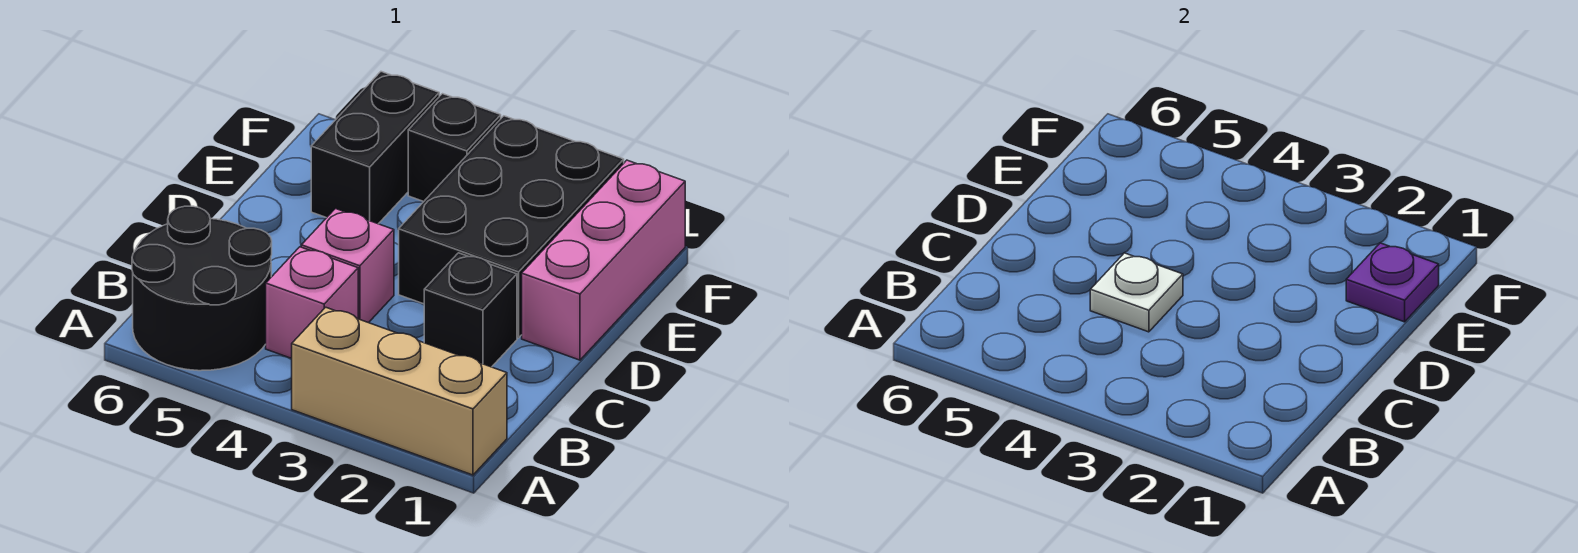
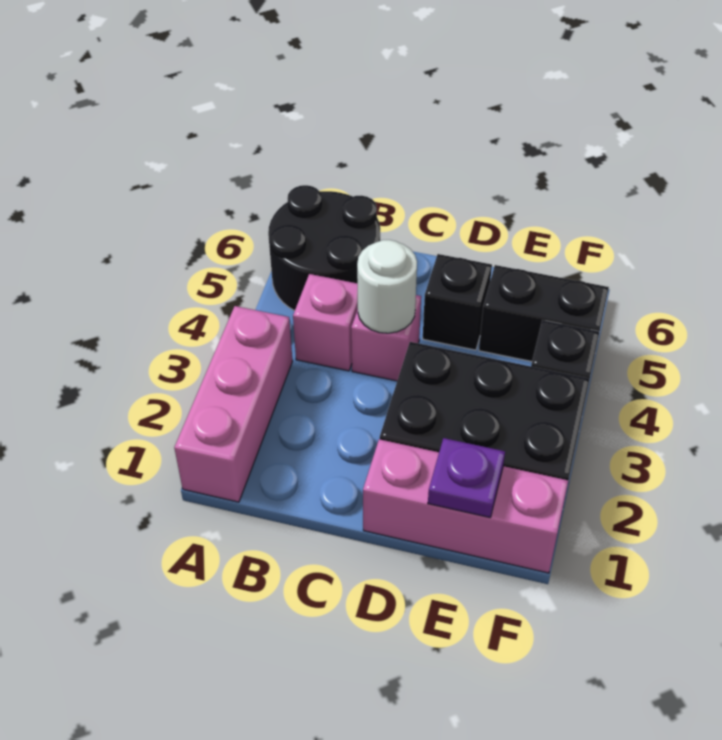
tan brick A1:A3 level 1 -> pink brick A1:A3 level 1
black brick C2 level 1 -> black brick D5 level 1
white plate C4 level 2 -> white round brick C4 level 2

